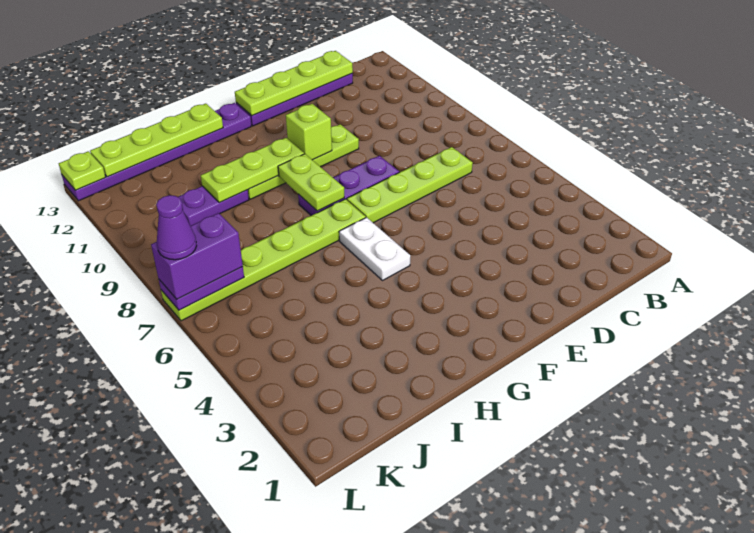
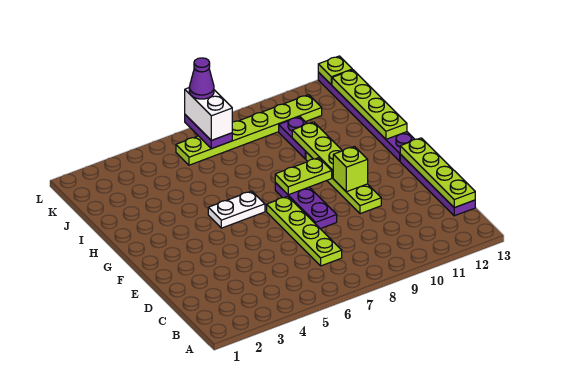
lime plate G7:L7 level 1 -> lime plate K6:K11 level 1
purple brick K7:L7 level 3 -> white brick K7:L7 level 3

